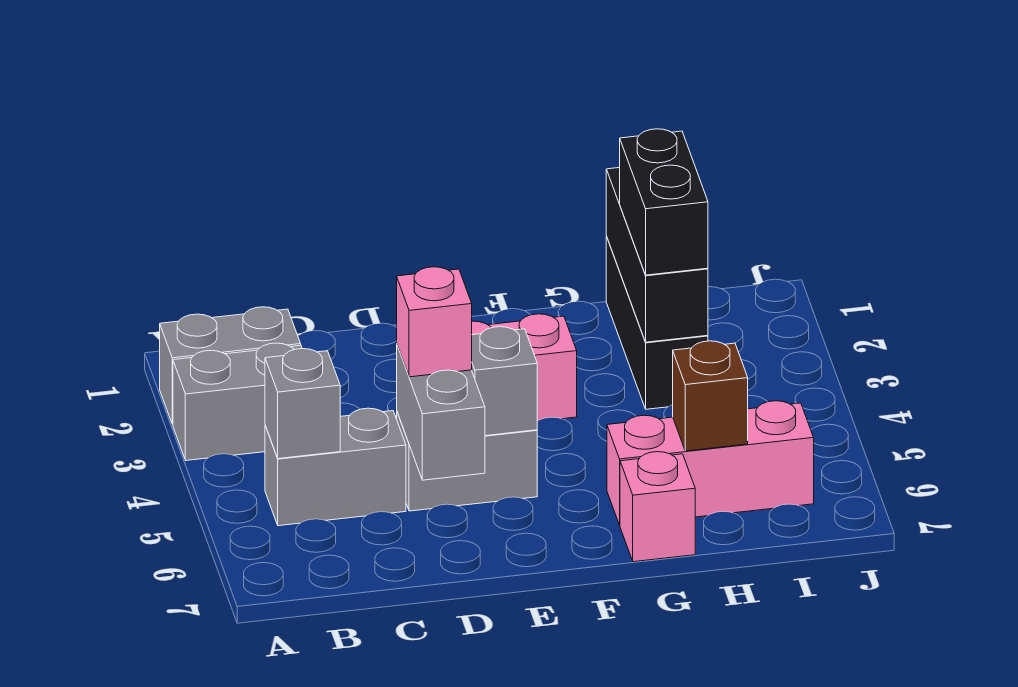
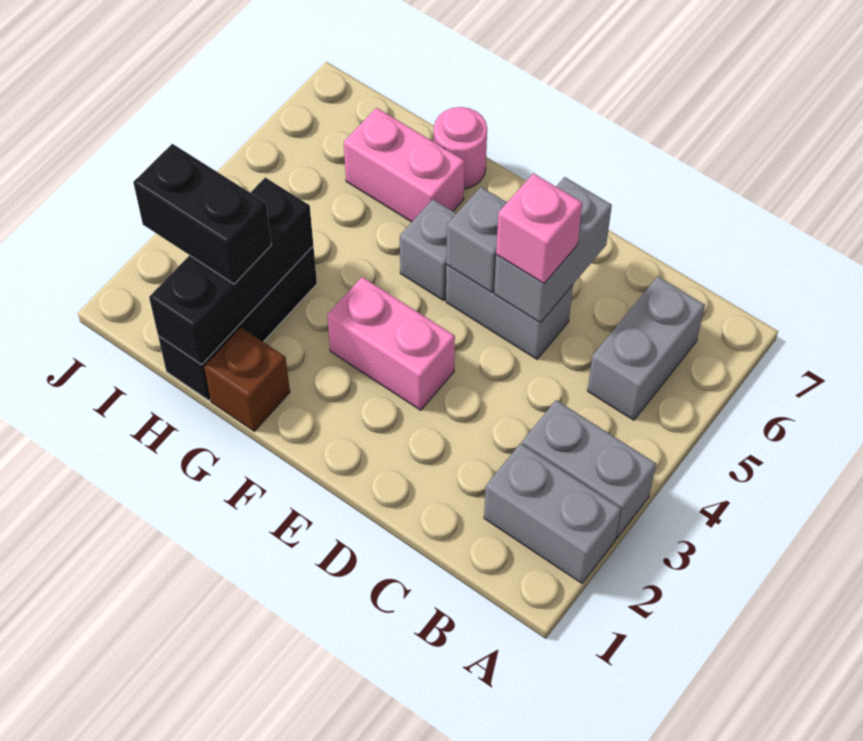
grey brick B5:C5 level 1 -> grey brick B5:B6 level 1
grey brick B5 level 2 -> grey brick F5 level 1
pink brick G6:I6 level 1 -> pink brick G6:H6 level 1
pink brick G7 level 1 -> pink round brick G7 level 1
black brick H2:H3 level 3 -> black brick H2:I2 level 3
brown brick H6 level 2 -> brown brick G1 level 1

